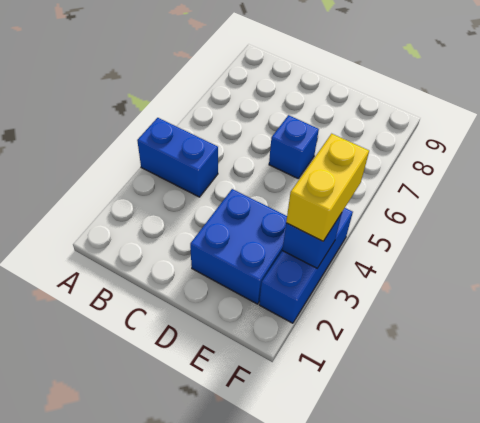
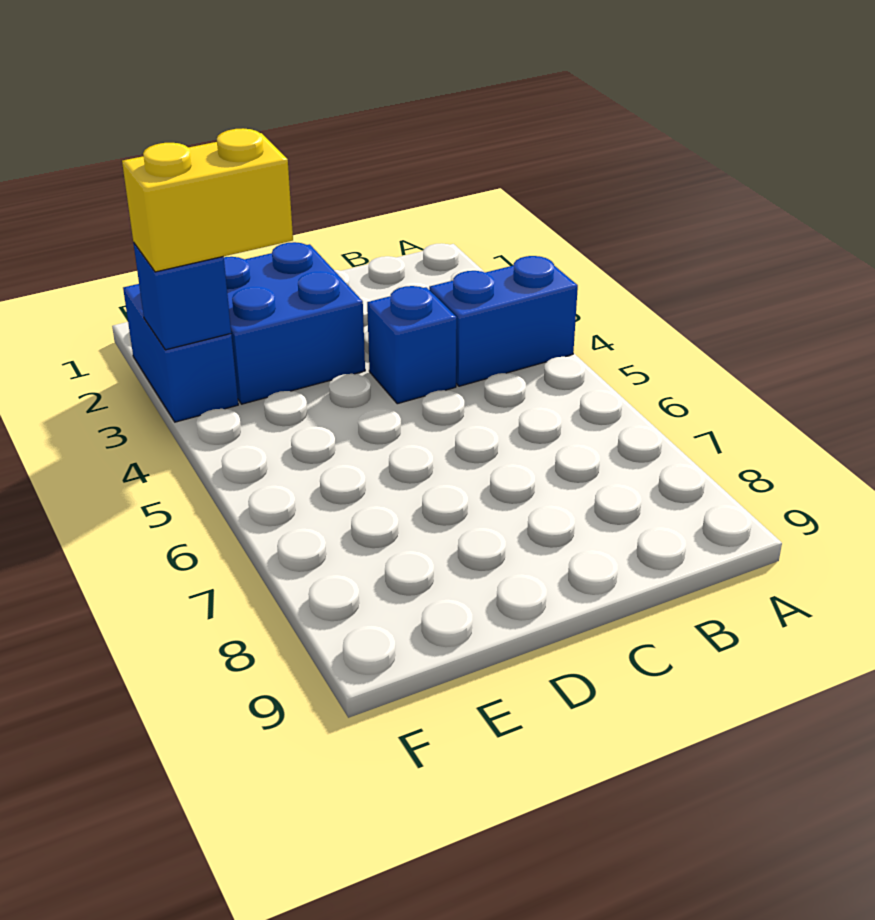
blue brick D6 level 1 -> blue brick C4 level 1
blue brick F2:F4 level 1 -> blue brick F2:F3 level 1
yellow brick F3:F4 level 3 -> yellow brick E3:F3 level 3

